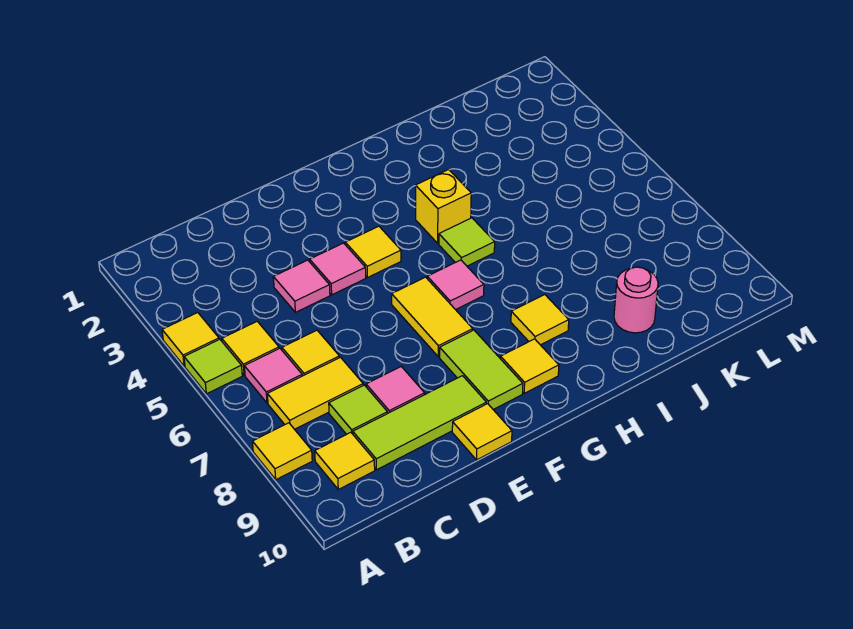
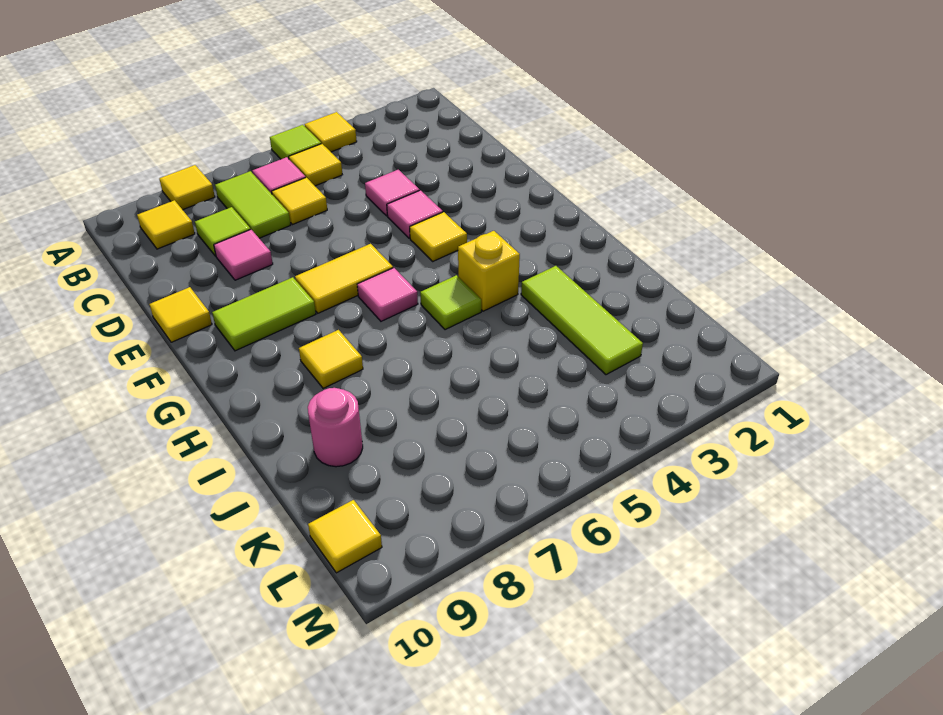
yellow tile B7:C7 level 1 -> lime tile B7:C7 level 1
lime tile C9:E9 level 1 -> lime tile I3:K3 level 1
yellow tile G9 level 1 -> yellow tile L10 level 1

